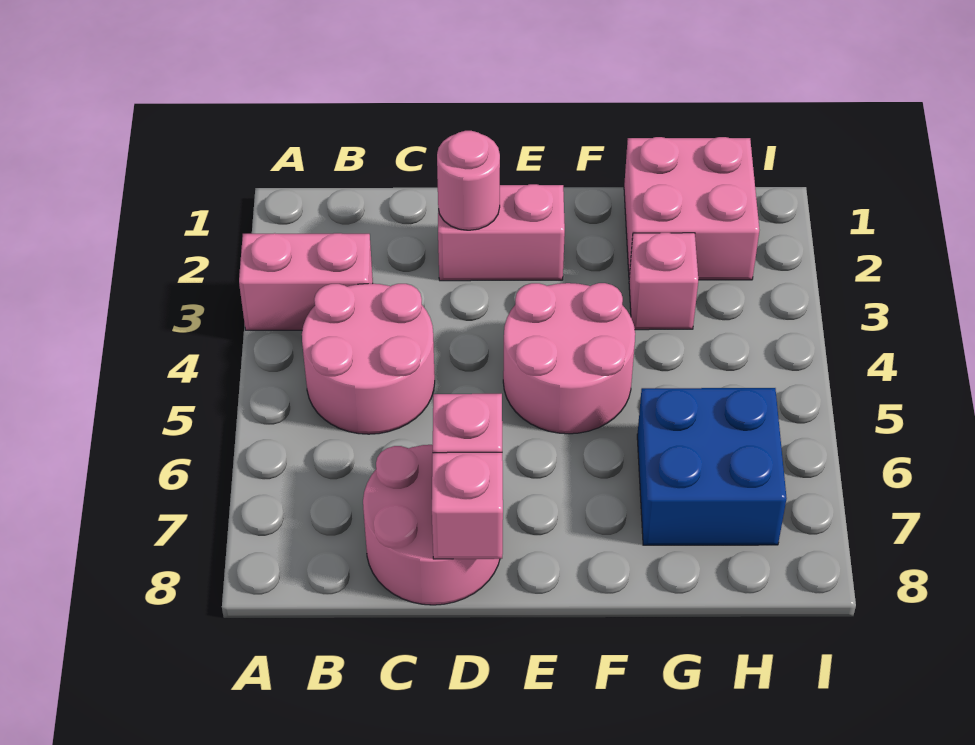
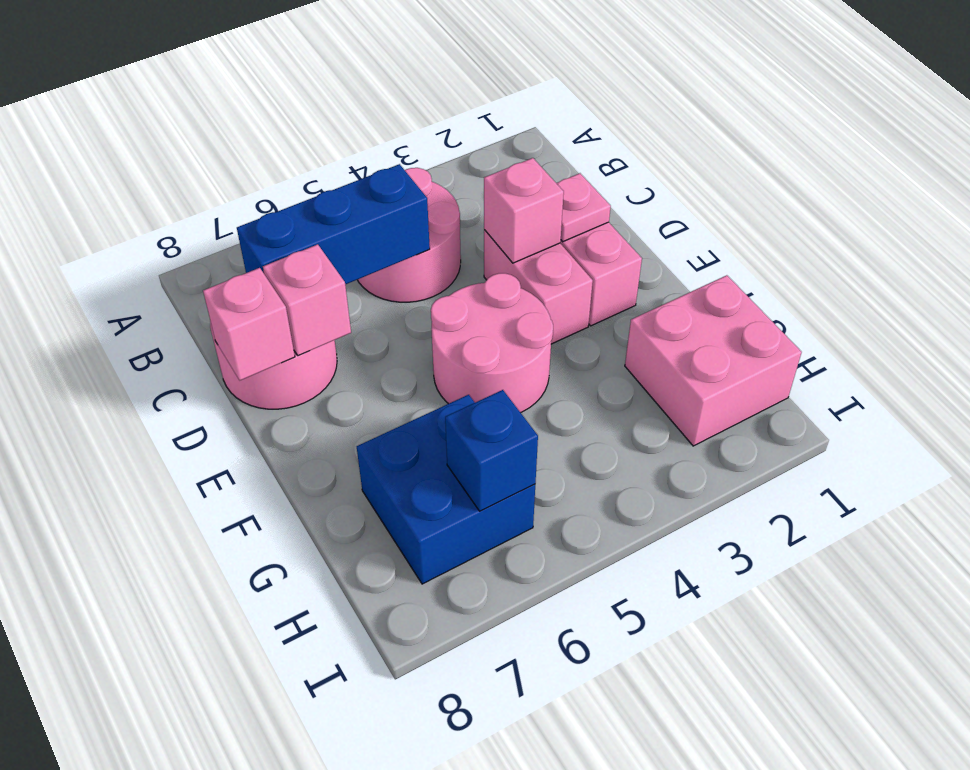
pink brick A3:B3 level 1 -> pink brick D3:E3 level 1
none -> blue brick C5:C7 level 2
pink round brick D2 level 2 -> pink plate D2 level 2
pink brick G3 level 1 -> pink brick D3 level 2
none -> blue brick H6 level 2

